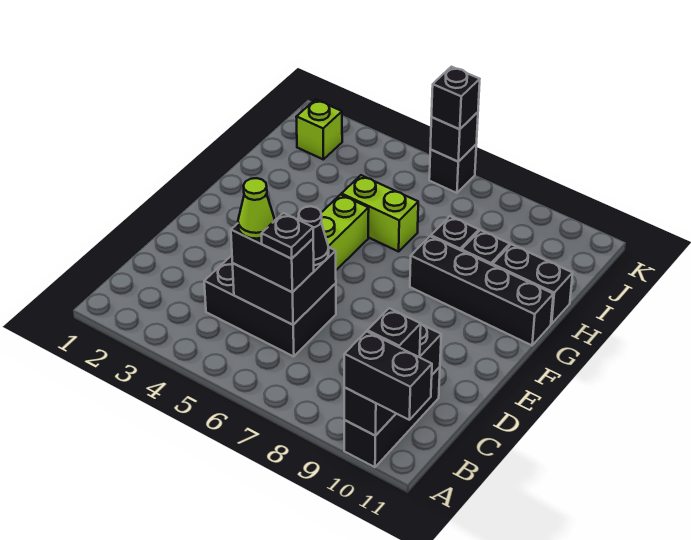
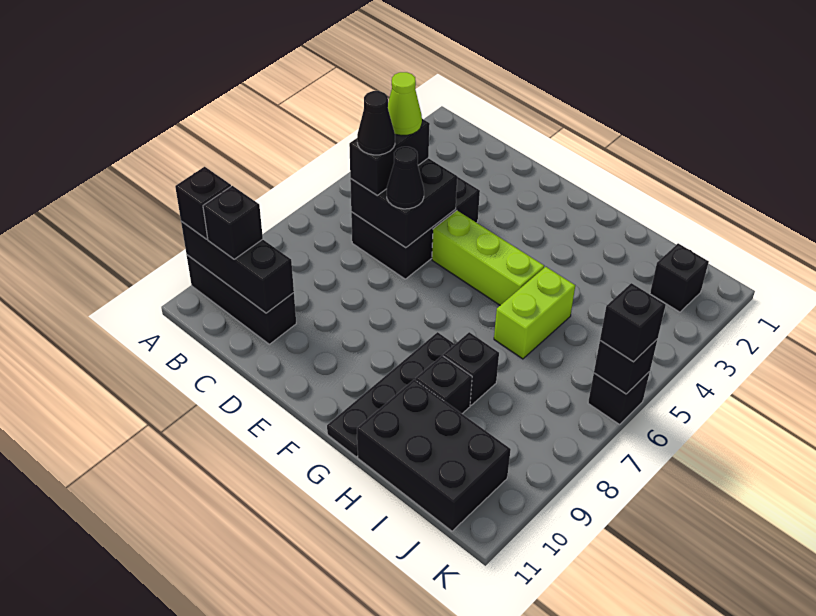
black brick A10:A11 level 3 -> black brick A10 level 3
black plate C6 level 4 -> black cone C6 level 4
black brick G8:G11 level 1 -> black plate G8:G11 level 1
black brick H10:H11 level 1 -> black brick H10:J11 level 1
lime brick J2 level 1 -> black brick J2 level 1

